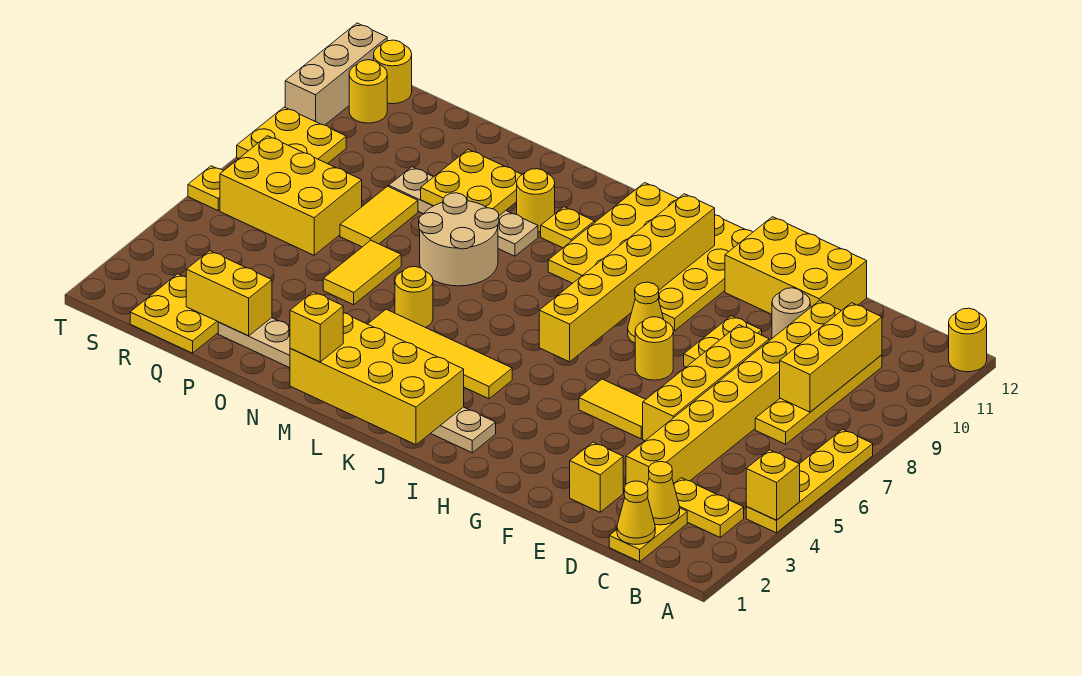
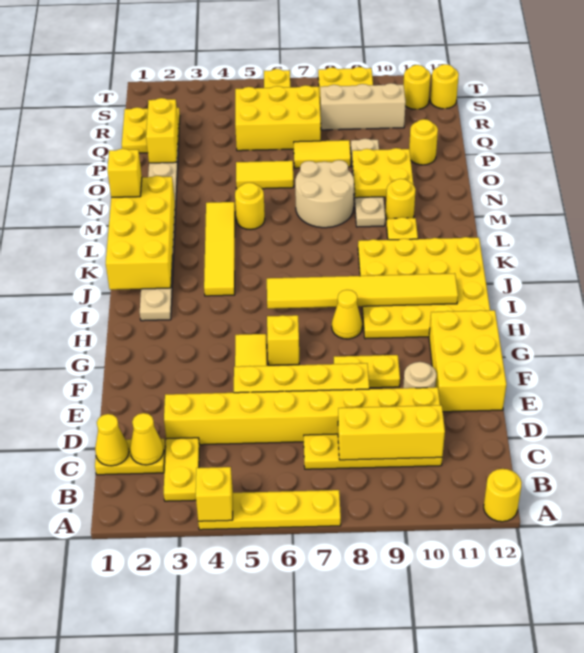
yellow brick E2 level 1 -> yellow brick G6 level 1
yellow round brick G7 level 1 -> yellow round brick P11 level 1
yellow brick I6:I11 level 2 -> yellow tile I6:I11 level 2
yellow brick Q6:S7 level 1 -> yellow brick Q5:R7 level 1
tan brick T10:T12 level 1 -> tan brick R8:R10 level 1

